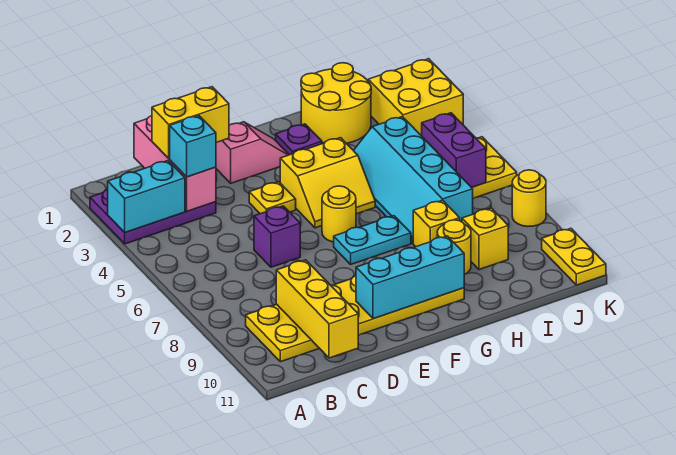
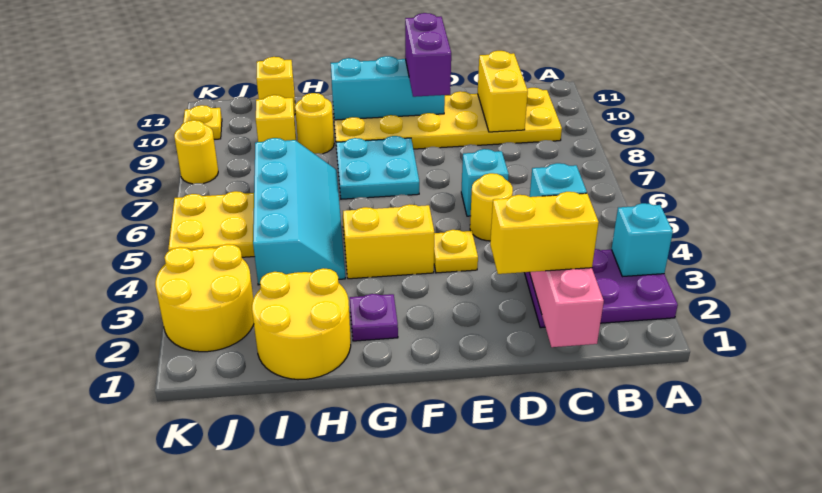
cyan brick A3:B3 level 2 -> cyan brick A3 level 2
yellow brick C9:C11 level 2 -> yellow brick C9:C10 level 2
purple brick D6 level 1 -> cyan brick D6 level 1
pink slope E2:F2 level 1 top E -> none
yellow round brick F6 level 1 -> yellow round brick D5 level 1
cyan plate F7:G7 level 1 -> cyan plate F7:G8 level 1
yellow brick H8 level 1 -> yellow brick I11 level 1
yellow brick J2:K3 level 1 -> yellow round brick J2:K3 level 1
purple brick J5:J6 level 2 -> purple brick E9:E10 level 3
yellow plate K10:K11 level 1 -> yellow plate K10 level 1

